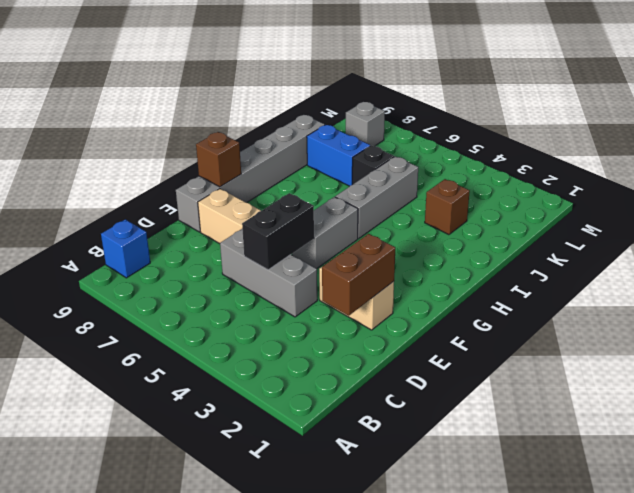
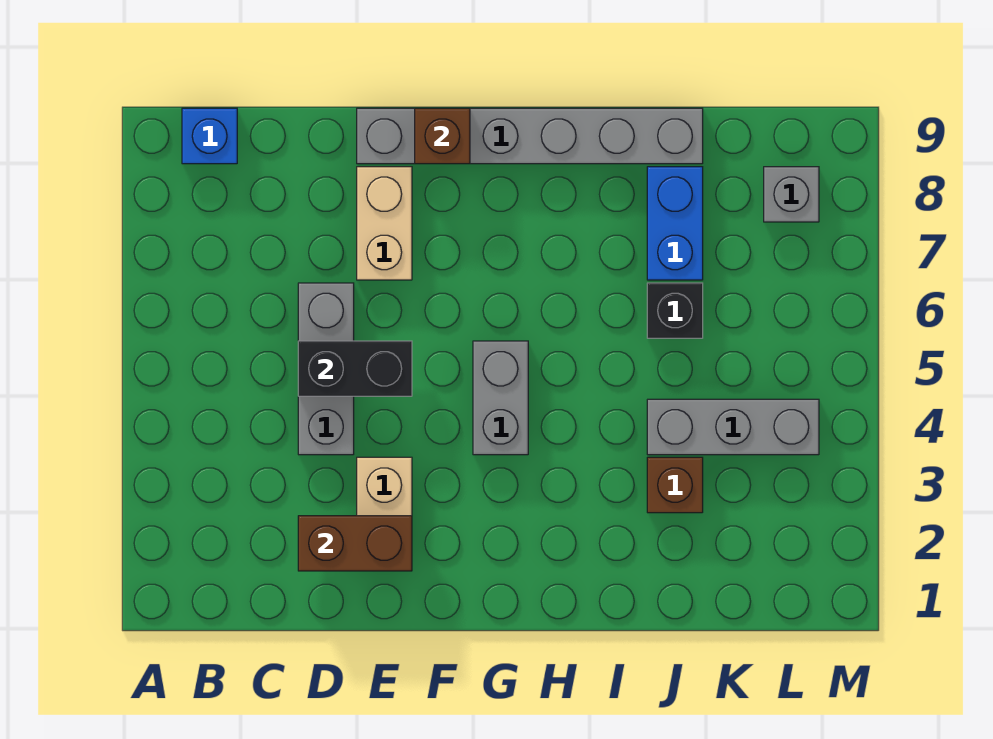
grey brick F5:G5 level 1 -> grey brick G4:G5 level 1
grey brick H5:J5 level 1 -> grey brick J4:L4 level 1

